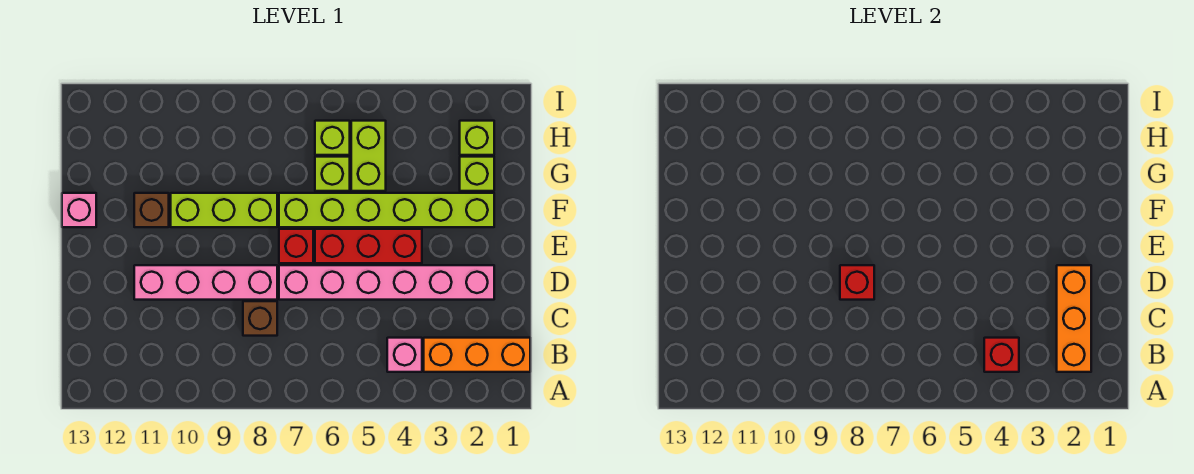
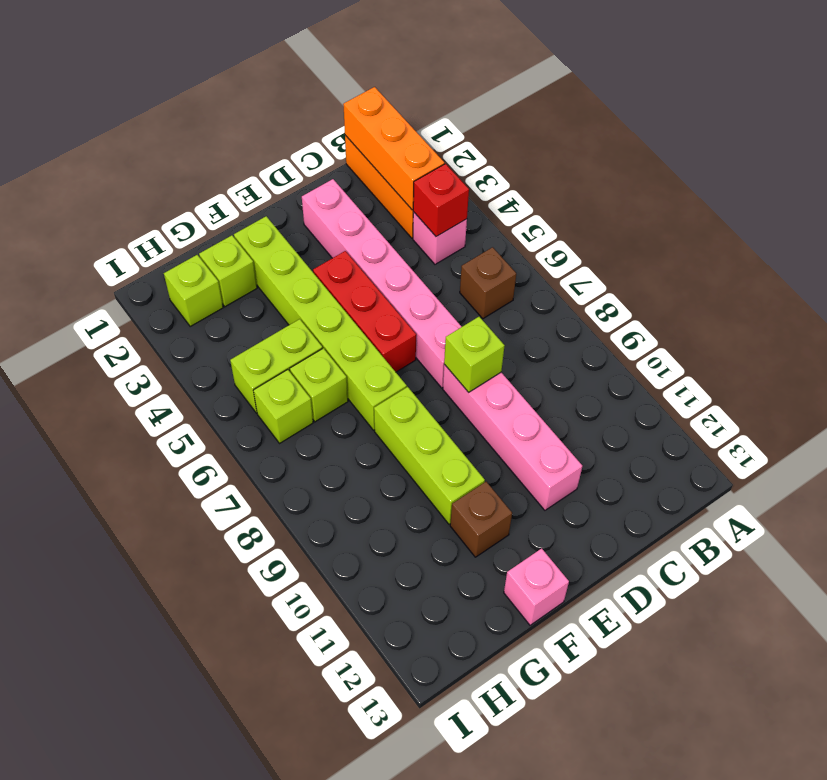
orange brick B2:D2 level 2 -> orange brick B1:B3 level 2
brown brick C8 level 1 -> brown brick B6 level 1
red brick D8 level 2 -> lime brick D8 level 2
red brick E7 level 1 -> none

